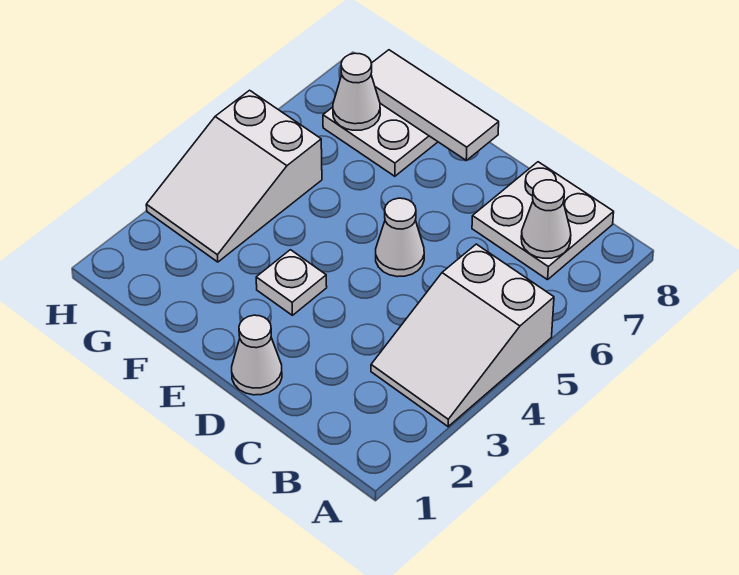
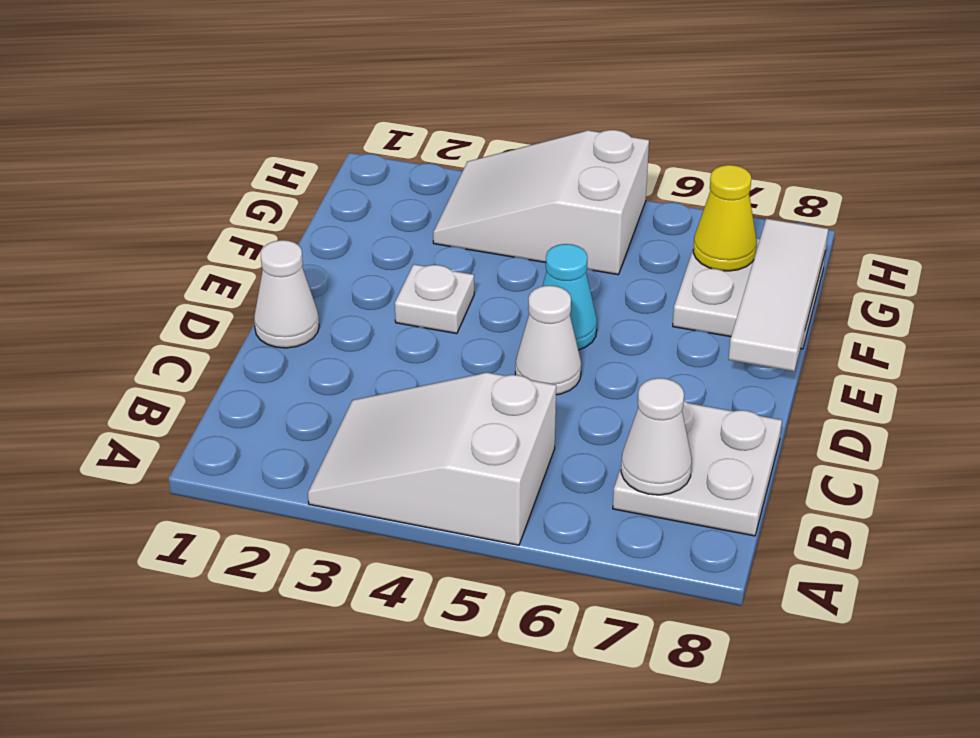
none -> cyan cone E5 level 1
white cone G7 level 2 -> yellow cone G7 level 2

